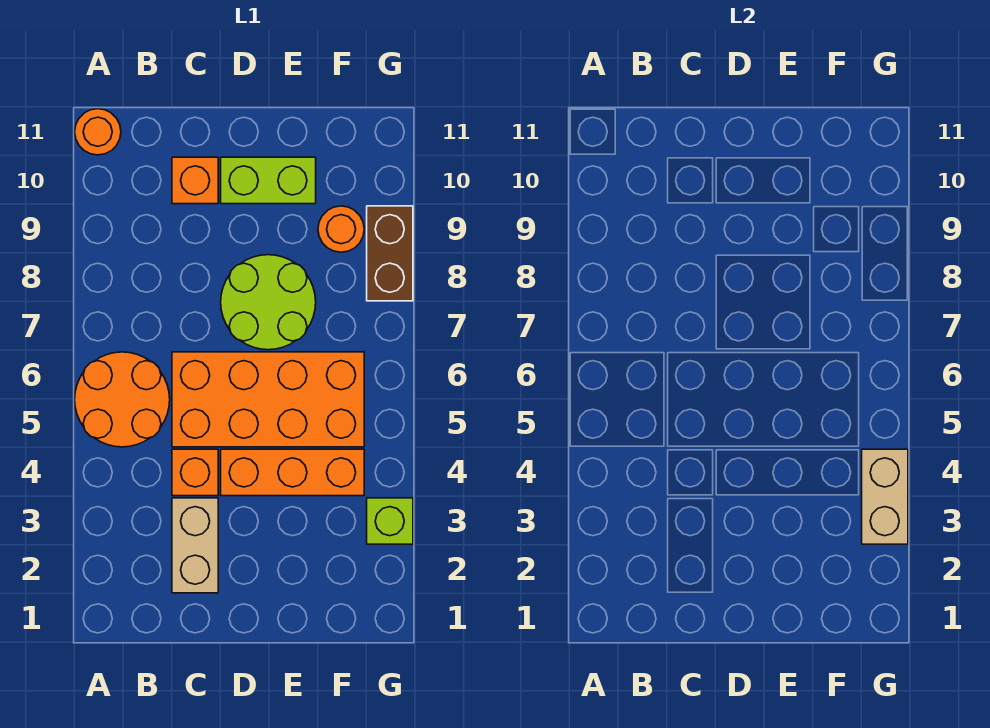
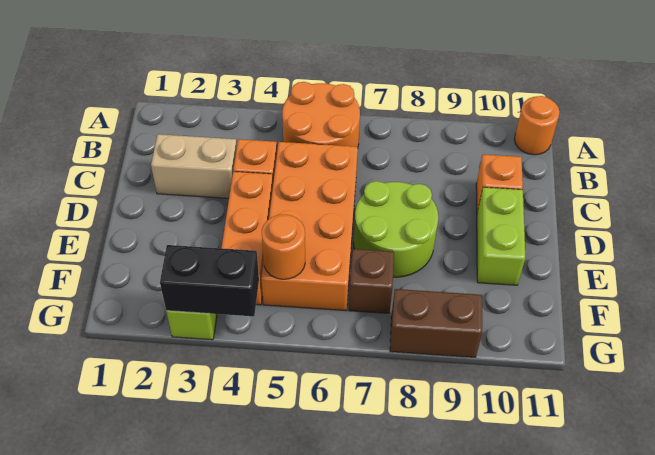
none -> brown brick F7 level 1
orange round brick F9 level 1 -> orange round brick F5 level 2
tan brick G3:G4 level 2 -> black brick G3:G4 level 2

